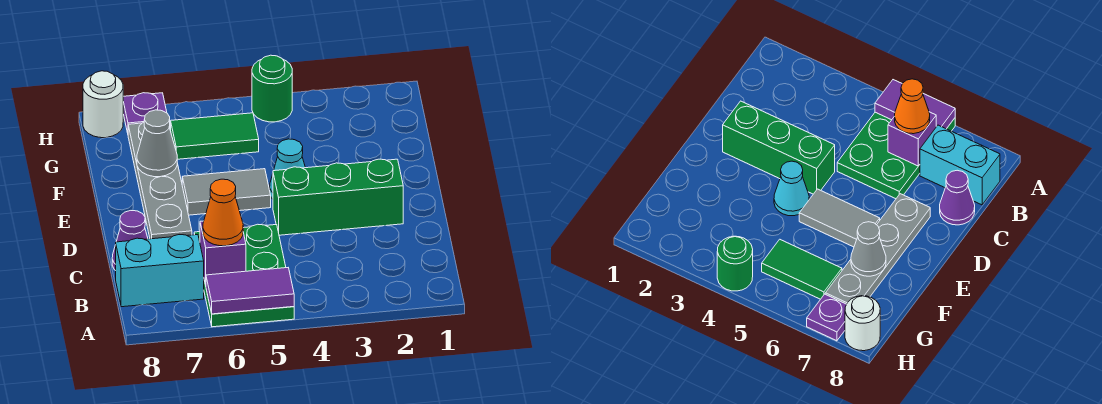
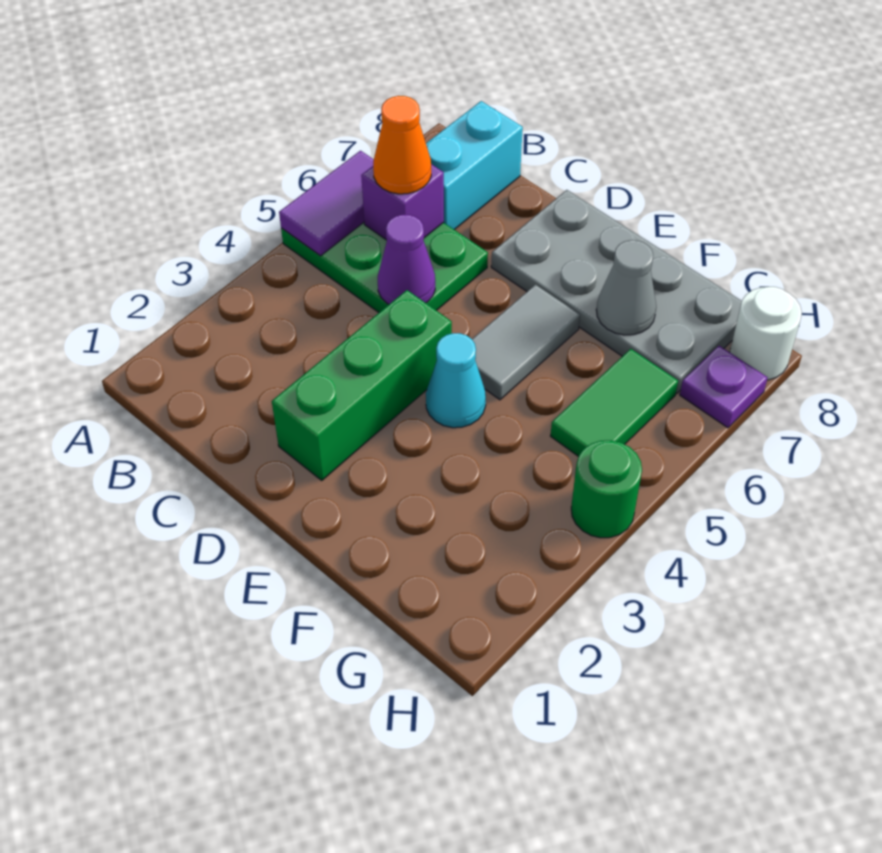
purple cone C8 level 1 -> purple cone C5 level 2
grey plate D7:G7 level 1 -> grey plate D7:G8 level 1

